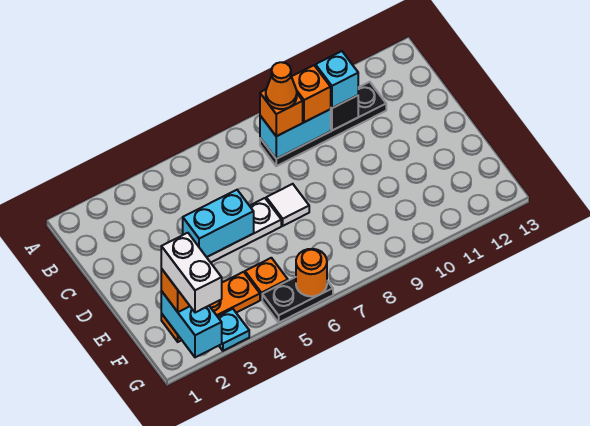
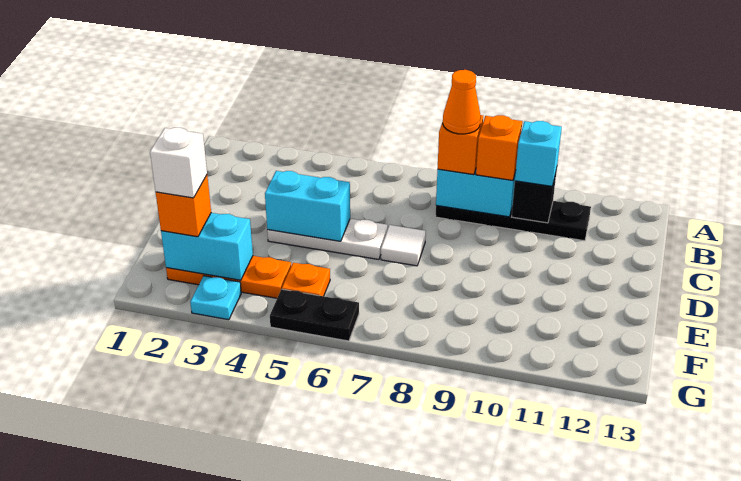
cyan brick F2:G2 level 2 -> cyan brick F2:F3 level 2
white brick F2:G2 level 4 -> white brick F2 level 4
orange round brick G6 level 2 -> none

